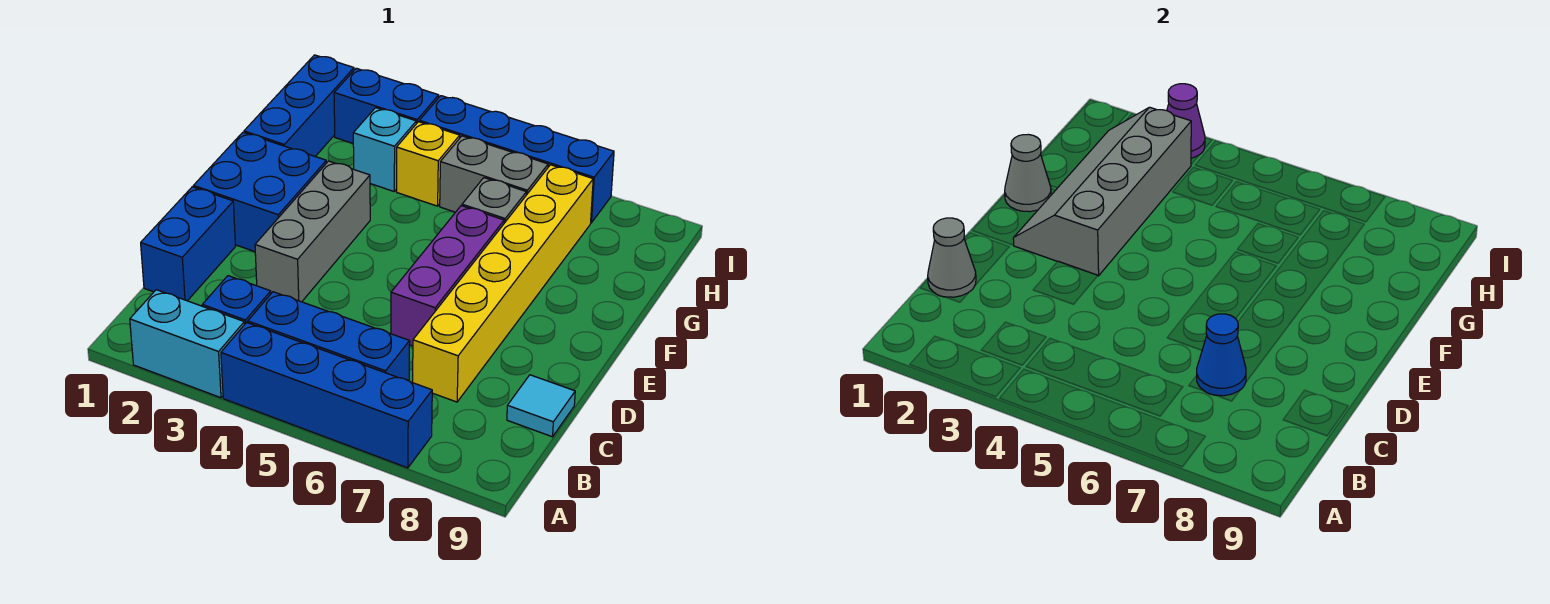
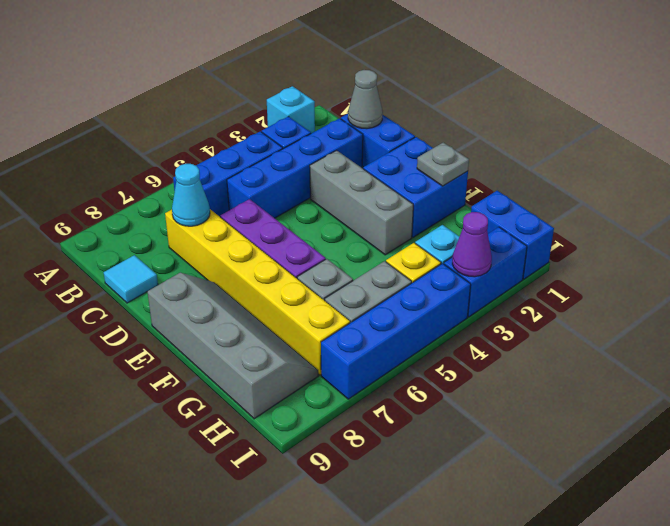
cyan brick A2:A3 level 1 -> cyan brick A2 level 1
blue brick A4:A7 level 1 -> blue brick C2:C5 level 1
blue cone C7 level 2 -> cyan cone C7 level 2
grey slope E2:H3 level 2 top 3 -> grey slope E8:H9 level 1 top 9
grey cone F1 level 2 -> grey plate F1 level 2
blue brick G1:I1 level 1 -> blue brick H1:I1 level 1

